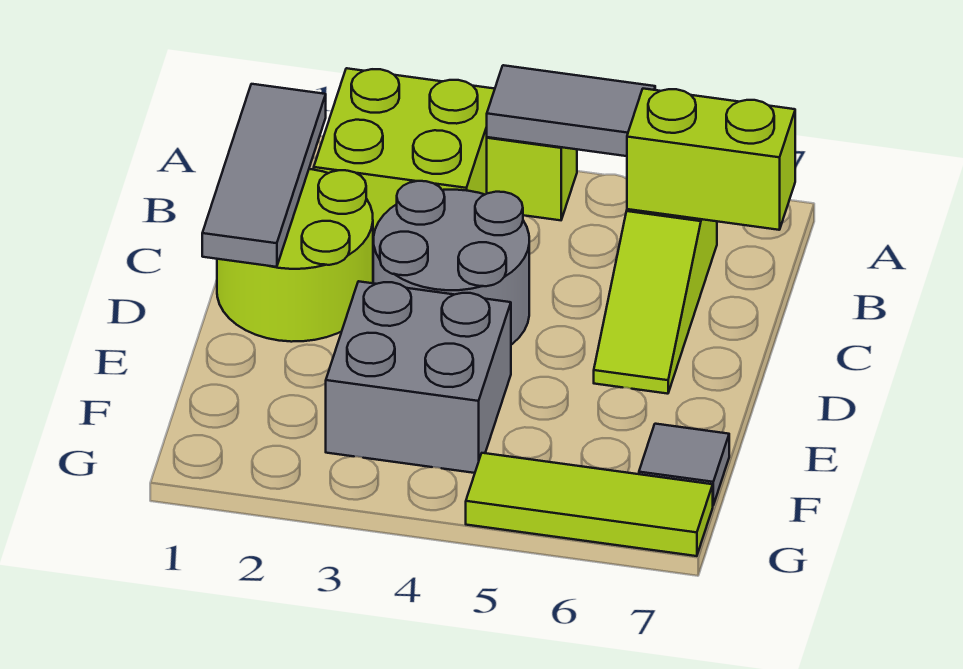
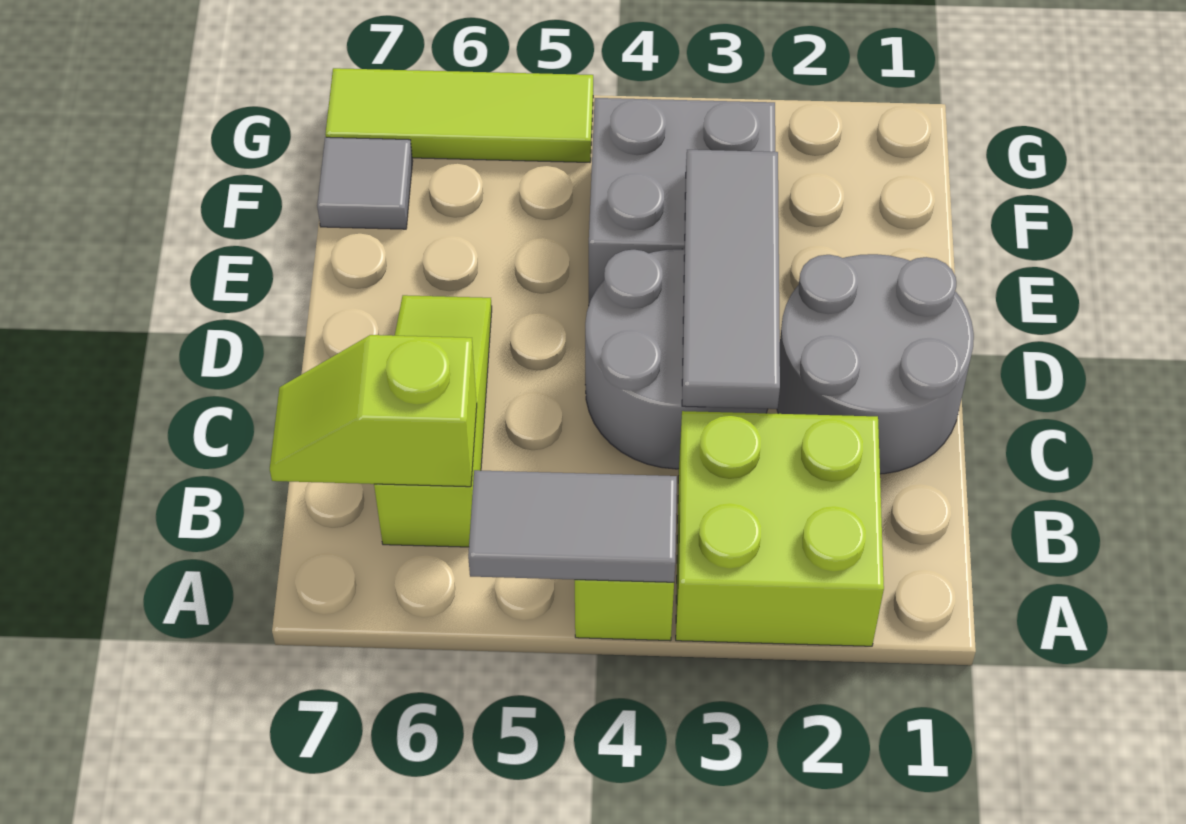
grey tile B1:D1 level 2 -> grey tile C3:E3 level 2
lime brick B6:B7 level 2 -> lime slope B6:B7 level 2 top 6
lime round brick C1:D2 level 1 -> grey round brick C1:D2 level 1

